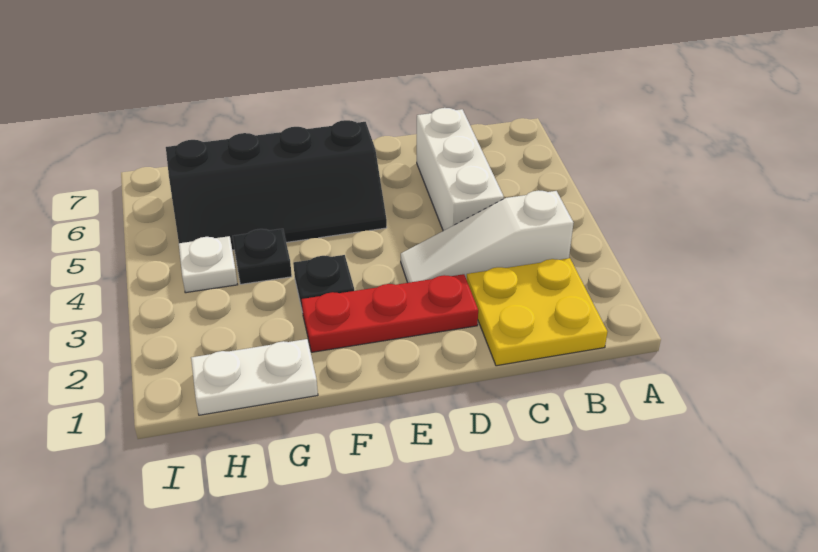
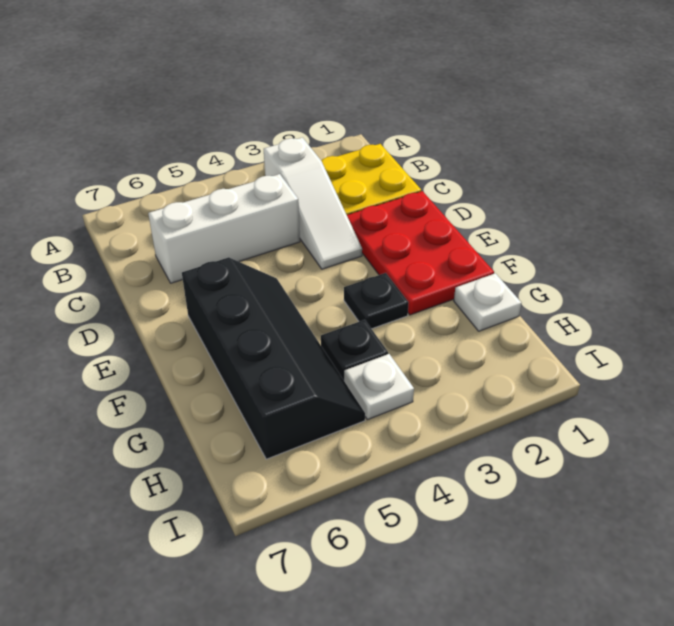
red plate D2:F2 level 1 -> red plate D1:F2 level 1
white plate G1:H1 level 1 -> white plate G1 level 1

